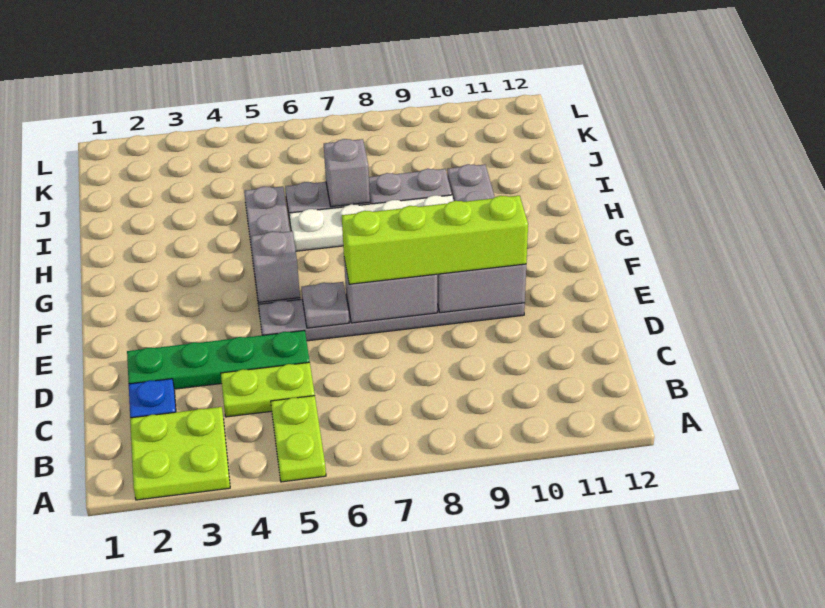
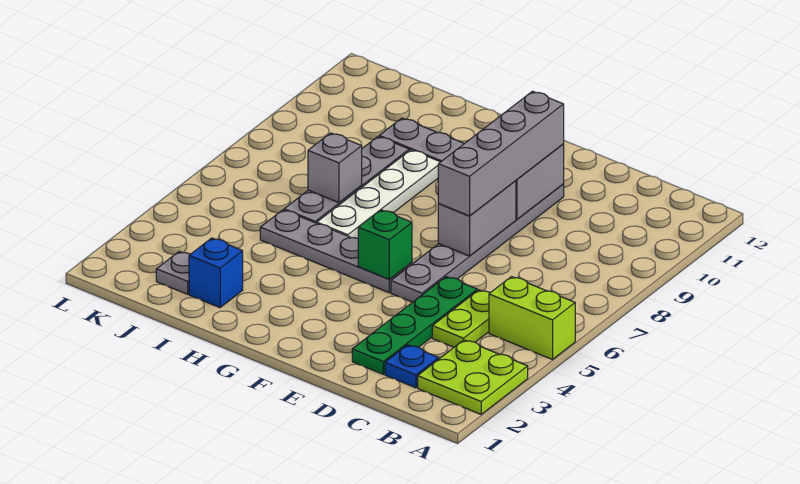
lime plate A5:B5 level 1 -> lime brick A5:B5 level 1
grey plate E6 level 2 -> grey plate J2 level 1
lime brick E7:E10 level 3 -> grey brick E7:E10 level 3
grey brick F5 level 2 -> green brick F5 level 2
none -> blue brick I2 level 1

